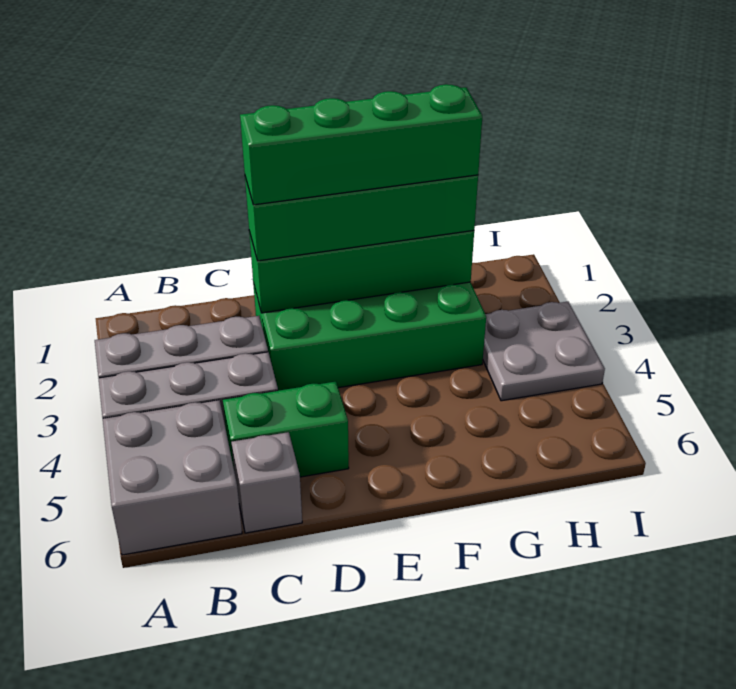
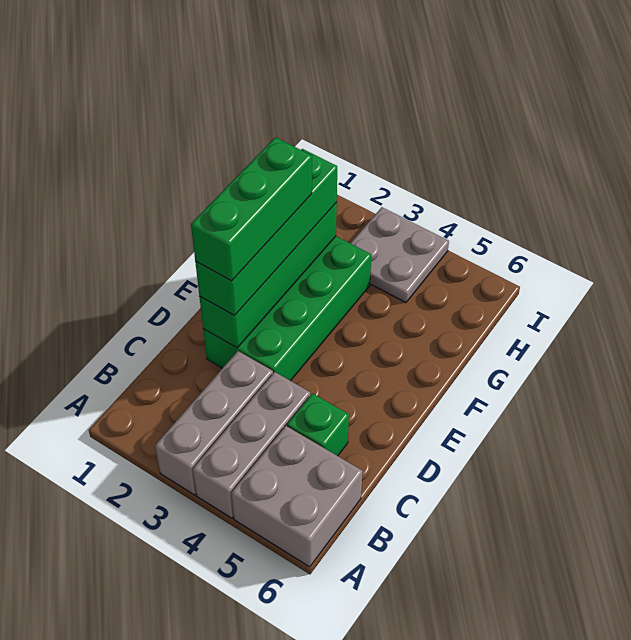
green brick C5:D5 level 1 -> green brick C5 level 1
grey brick C6 level 1 -> none
green brick D2:G2 level 4 -> green brick D2:F2 level 4

